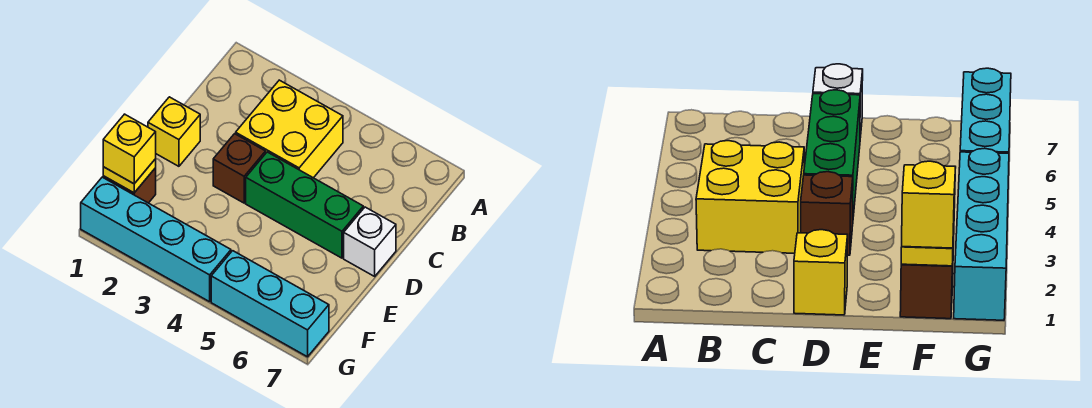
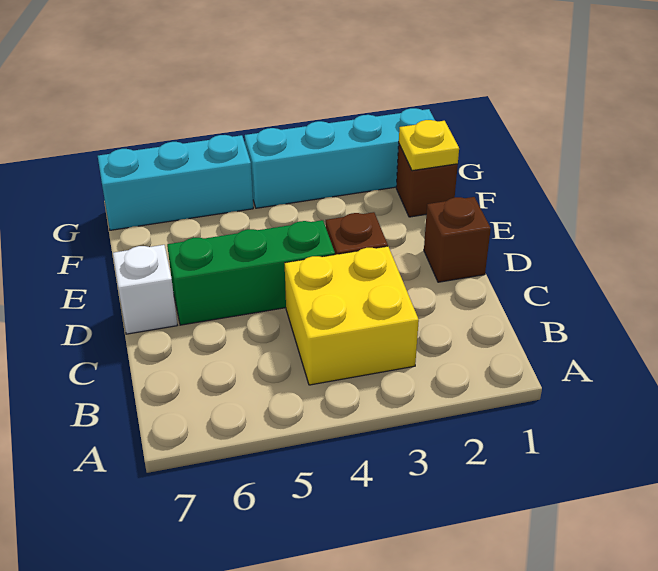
yellow brick D1 level 1 -> brown brick D1 level 1
yellow brick F1 level 3 -> none

